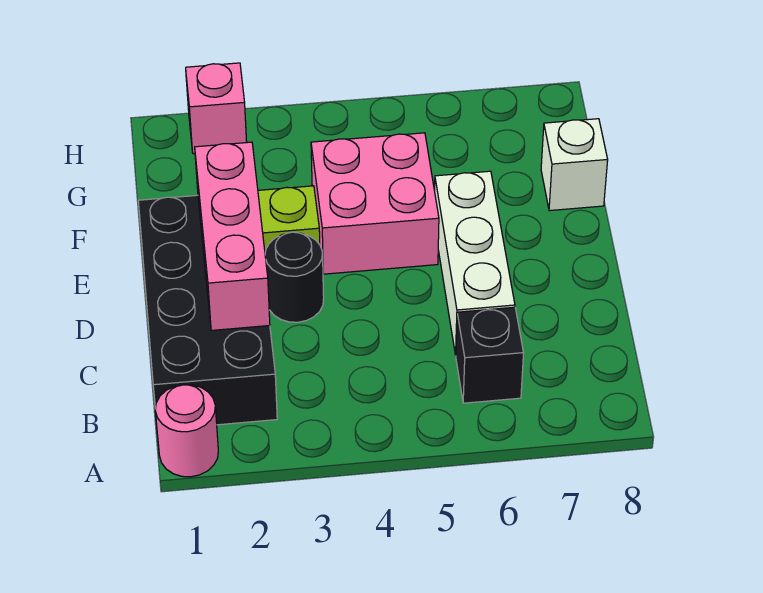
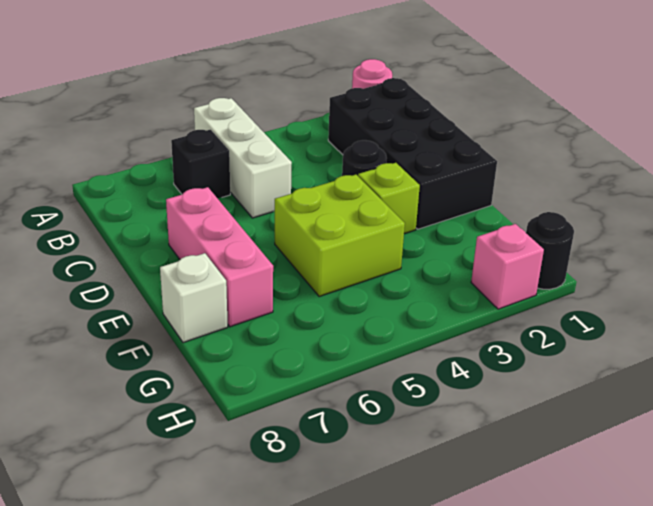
pink brick C2:E2 level 2 -> pink brick D7:F7 level 1
white brick C6:E6 level 1 -> white brick A5:C5 level 1
pink brick E4:F5 level 1 -> lime brick E4:F5 level 1
none -> black round brick H1 level 1

